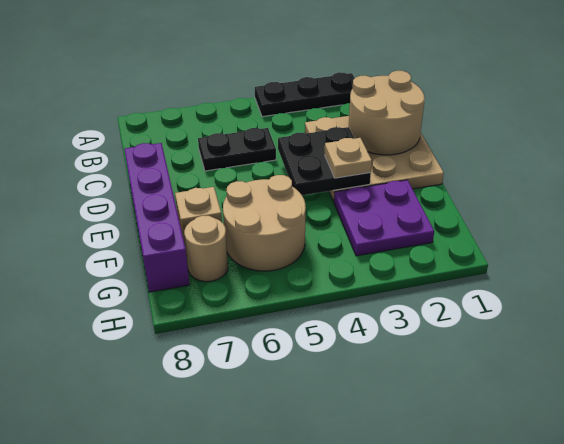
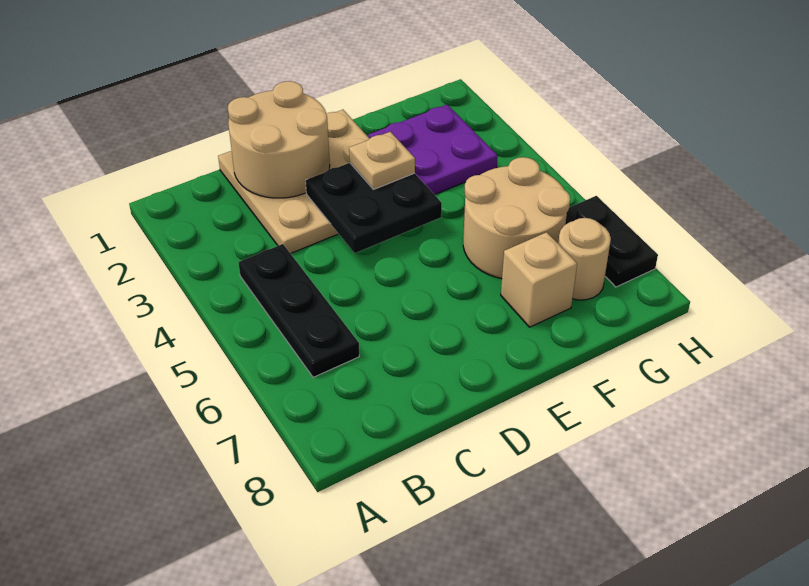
black plate A2:A4 level 1 -> black plate B4:B6 level 1
black plate C5:C6 level 1 -> black plate H6:H7 level 1
purple brick D8:G8 level 1 -> none

